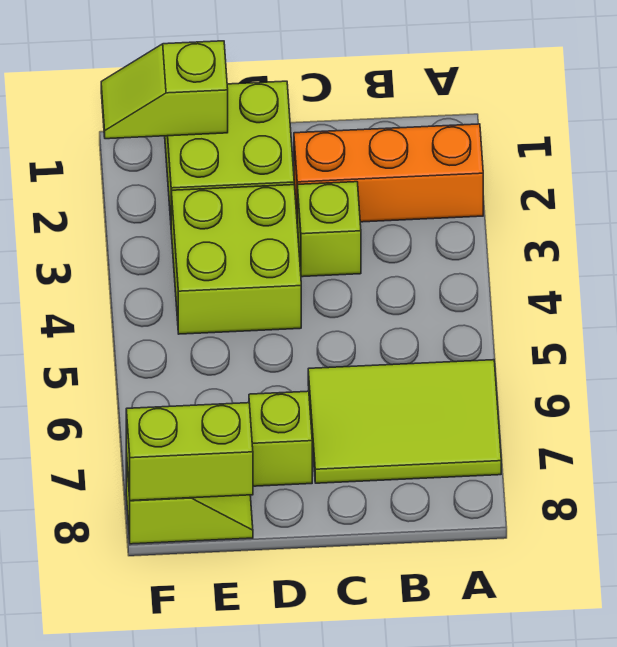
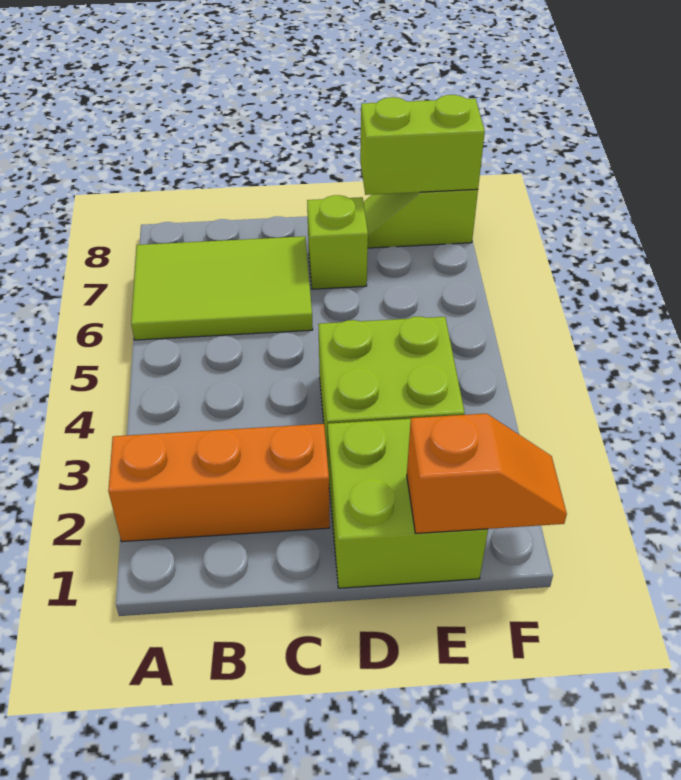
lime brick C3 level 1 -> none
lime slope E1:F1 level 2 top E -> orange slope E1:F1 level 2 top E

